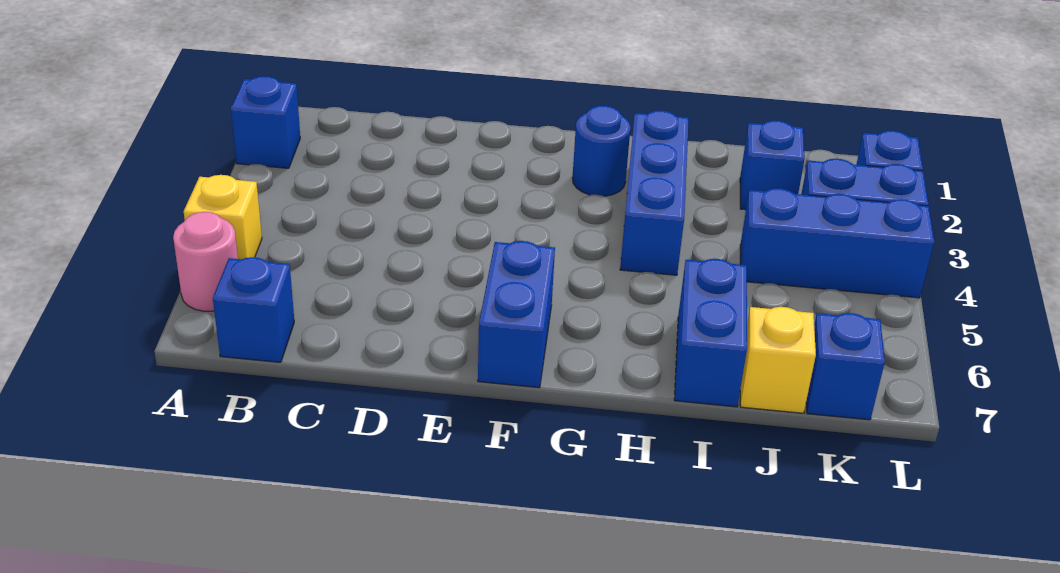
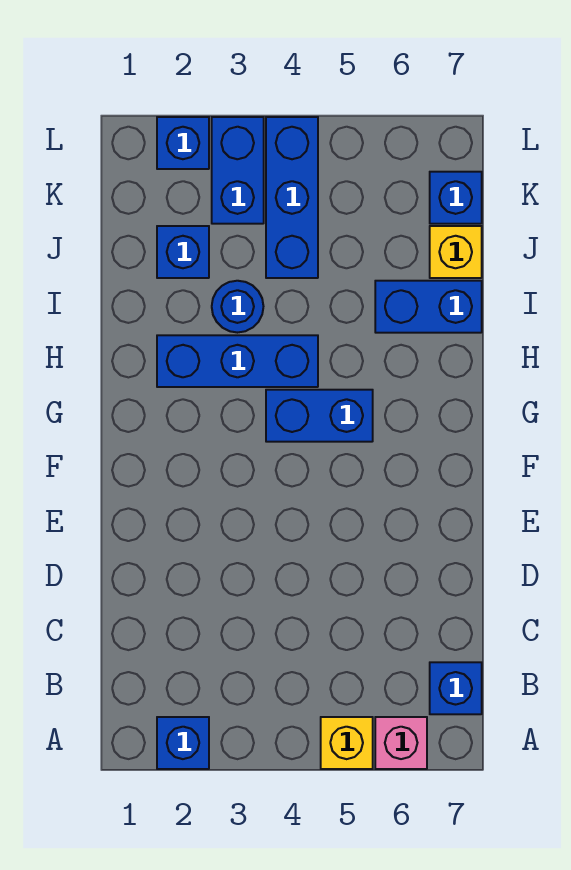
pink round brick A6 level 1 -> pink brick A6 level 1
blue brick F6:F7 level 1 -> blue brick G4:G5 level 1
blue round brick G2 level 1 -> blue round brick I3 level 1

